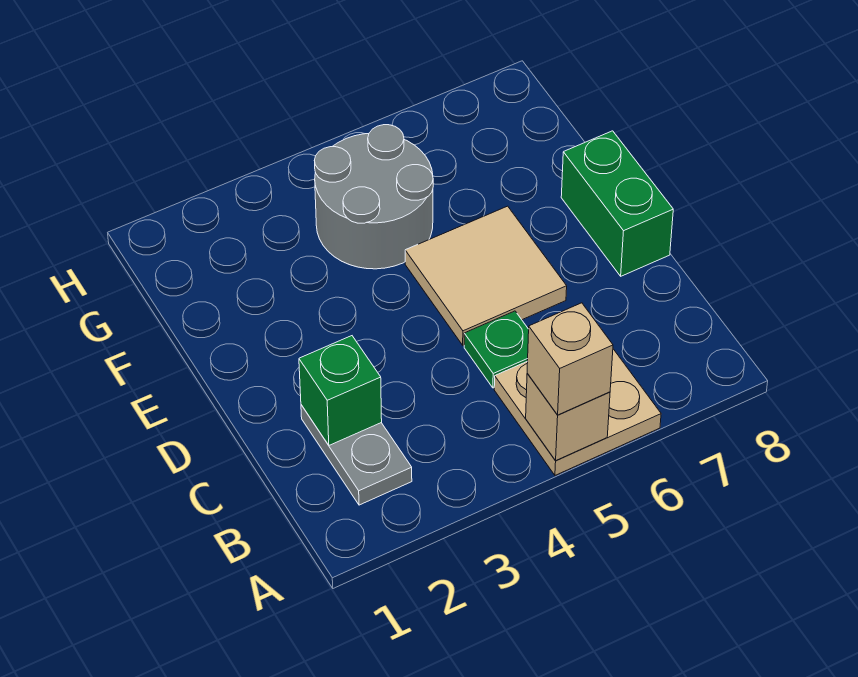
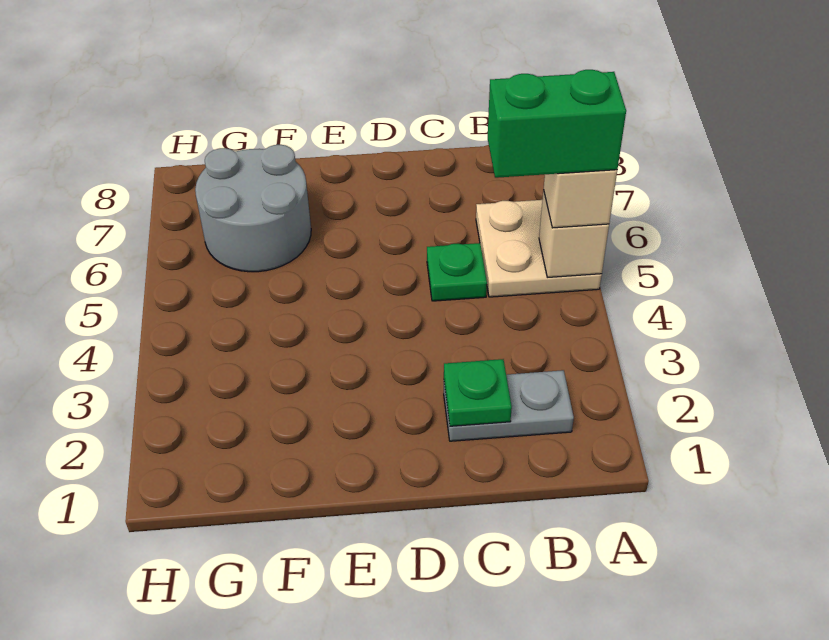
green brick C2 level 2 -> green plate C2 level 2
tan tile D5:E6 level 1 -> none
green brick D8:E8 level 1 -> green brick A5:B5 level 4
grey round brick F4:G5 level 1 -> grey round brick F6:G7 level 1

